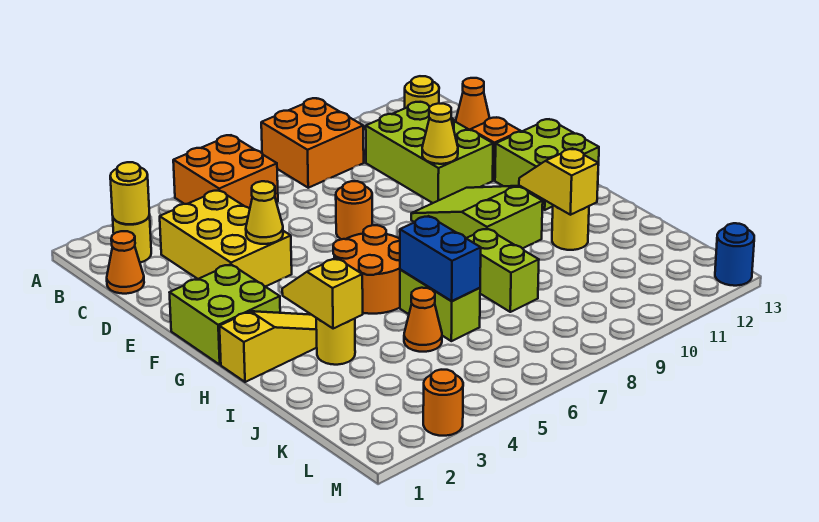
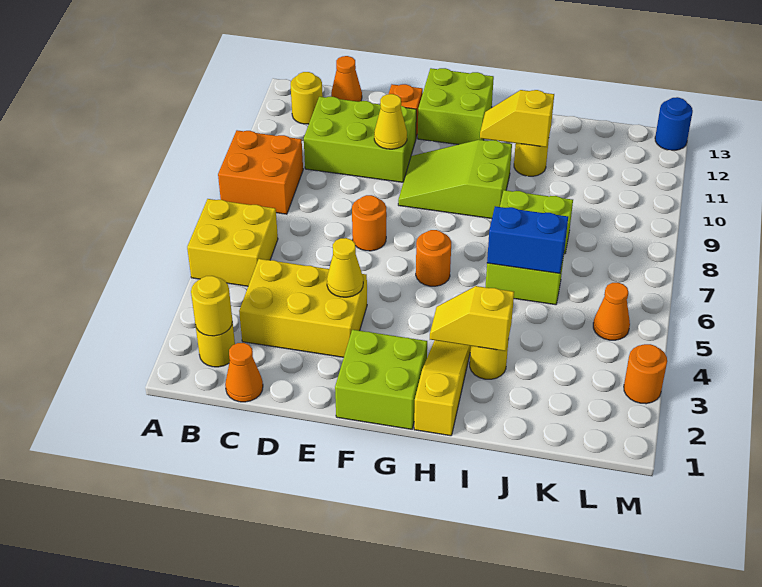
orange brick A5:B6 level 1 -> yellow brick A5:B6 level 1
orange round brick G5:H6 level 1 -> orange round brick G6 level 1
orange cone J5 level 1 -> orange cone L5 level 1

